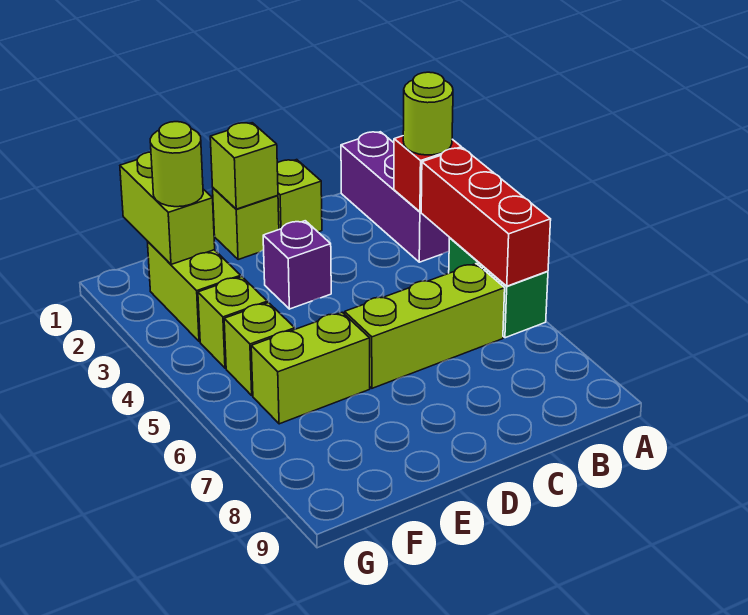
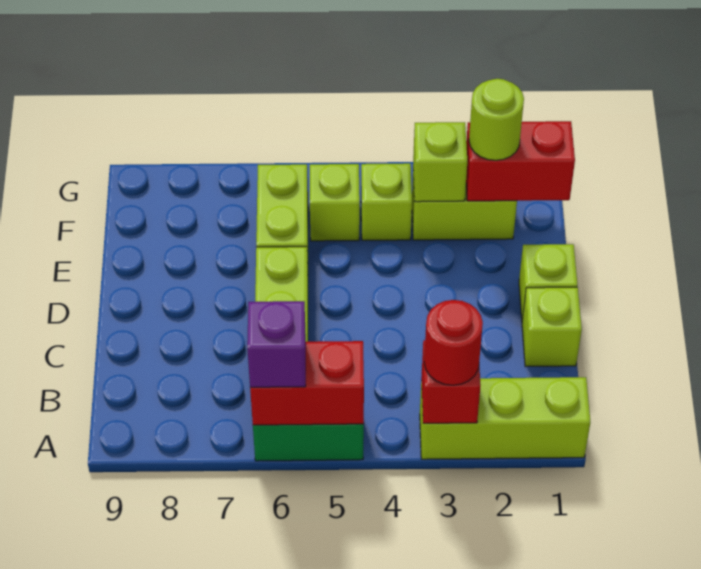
purple brick A1:A3 level 1 -> lime brick A1:A3 level 1
lime round brick A3 level 3 -> red round brick A3 level 3
red brick A4:A6 level 2 -> red brick A5:A6 level 2
lime brick D1 level 2 -> lime brick F3 level 2
purple brick D3 level 1 -> purple brick A6 level 3
lime brick F1:F2 level 2 -> red brick F1:F2 level 2

